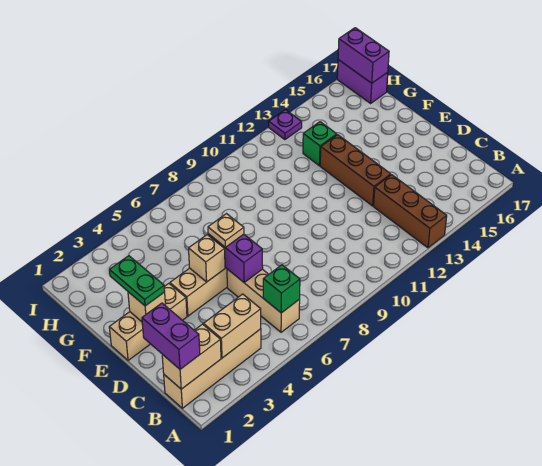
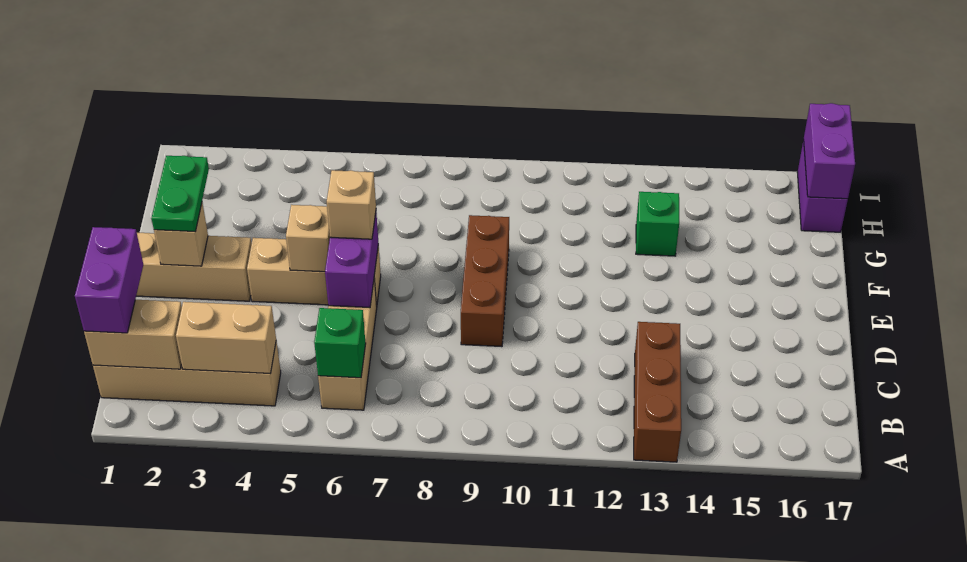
brown brick D13:F13 level 1 -> brown brick D9:F9 level 1
tan plate E6 level 3 -> tan brick E6 level 3
purple plate I13 level 1 -> none

